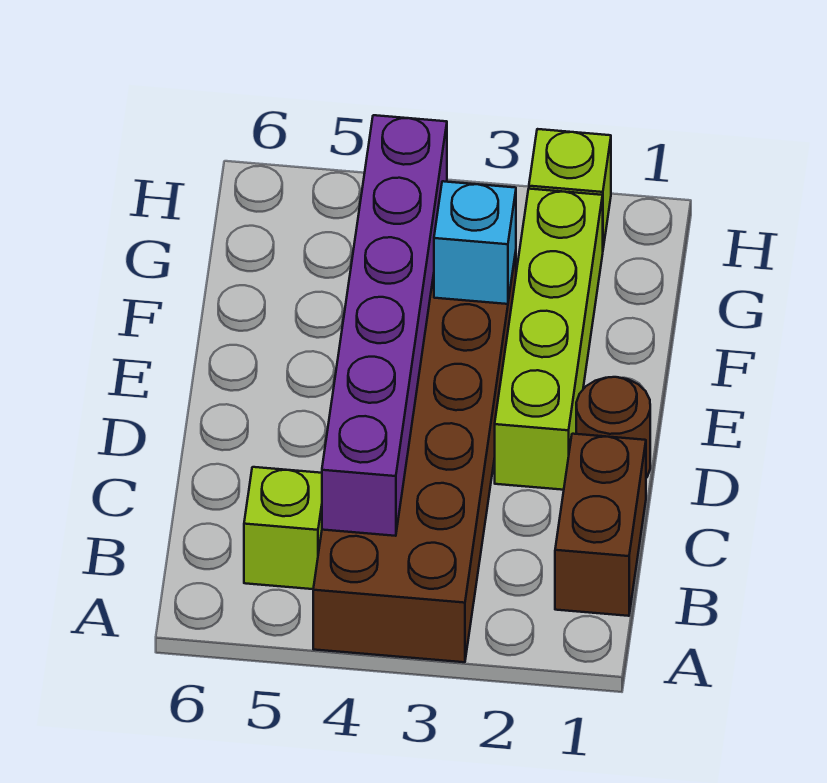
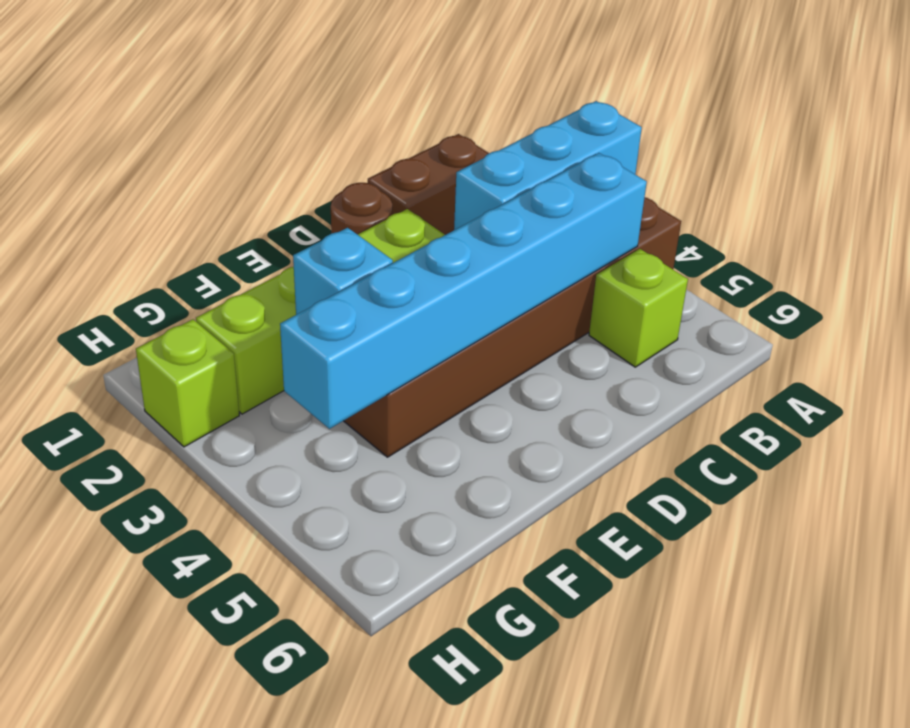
none -> cyan brick A3:C3 level 2
purple brick B4:G4 level 2 -> cyan brick B4:G4 level 2

